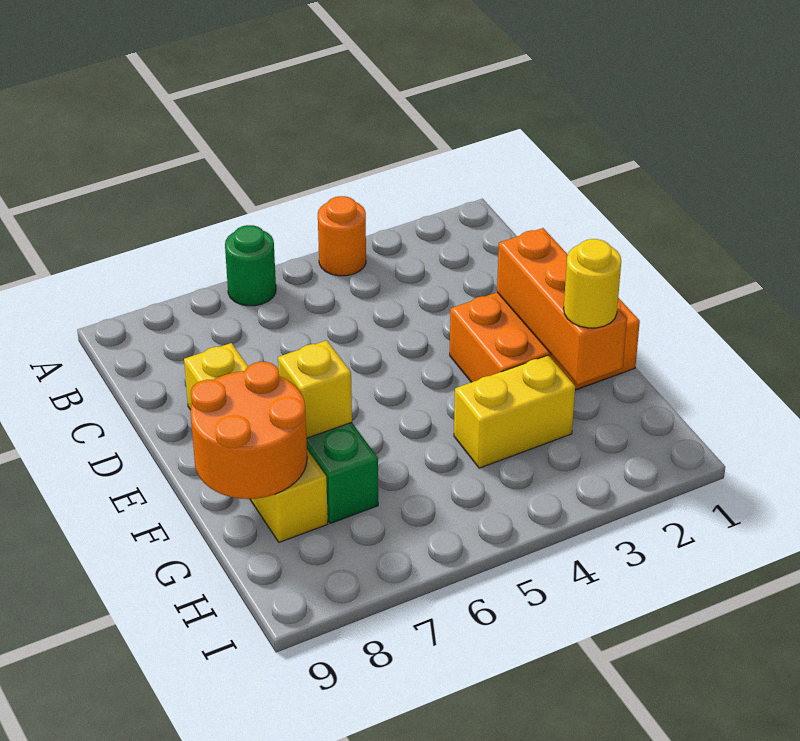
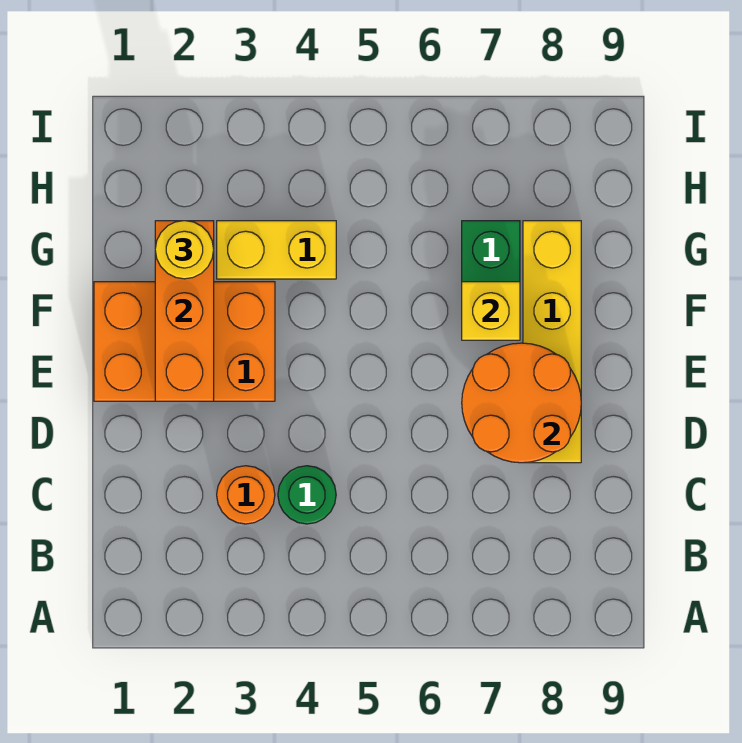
orange round brick A4 level 1 -> orange round brick C3 level 1
green round brick A6 level 1 -> green round brick C4 level 1
orange round brick F8:G9 level 2 -> orange round brick D7:E8 level 2

